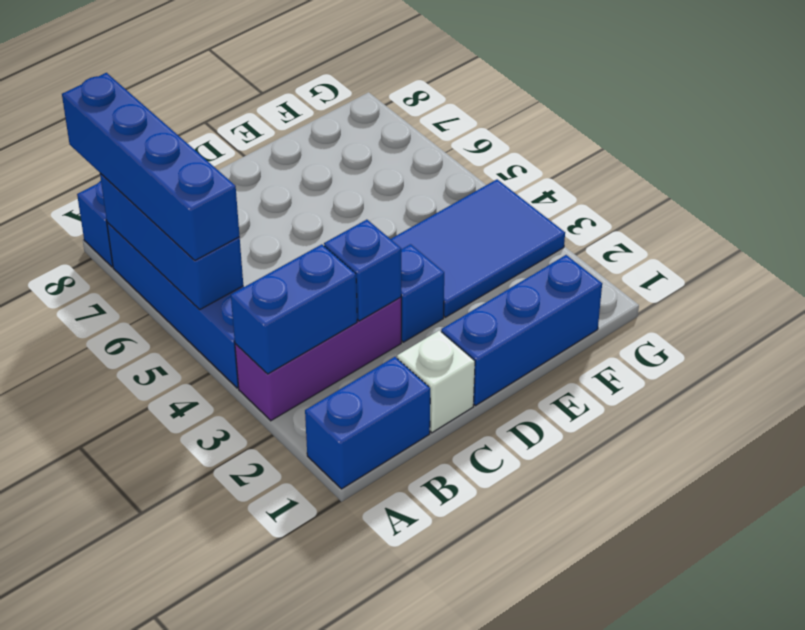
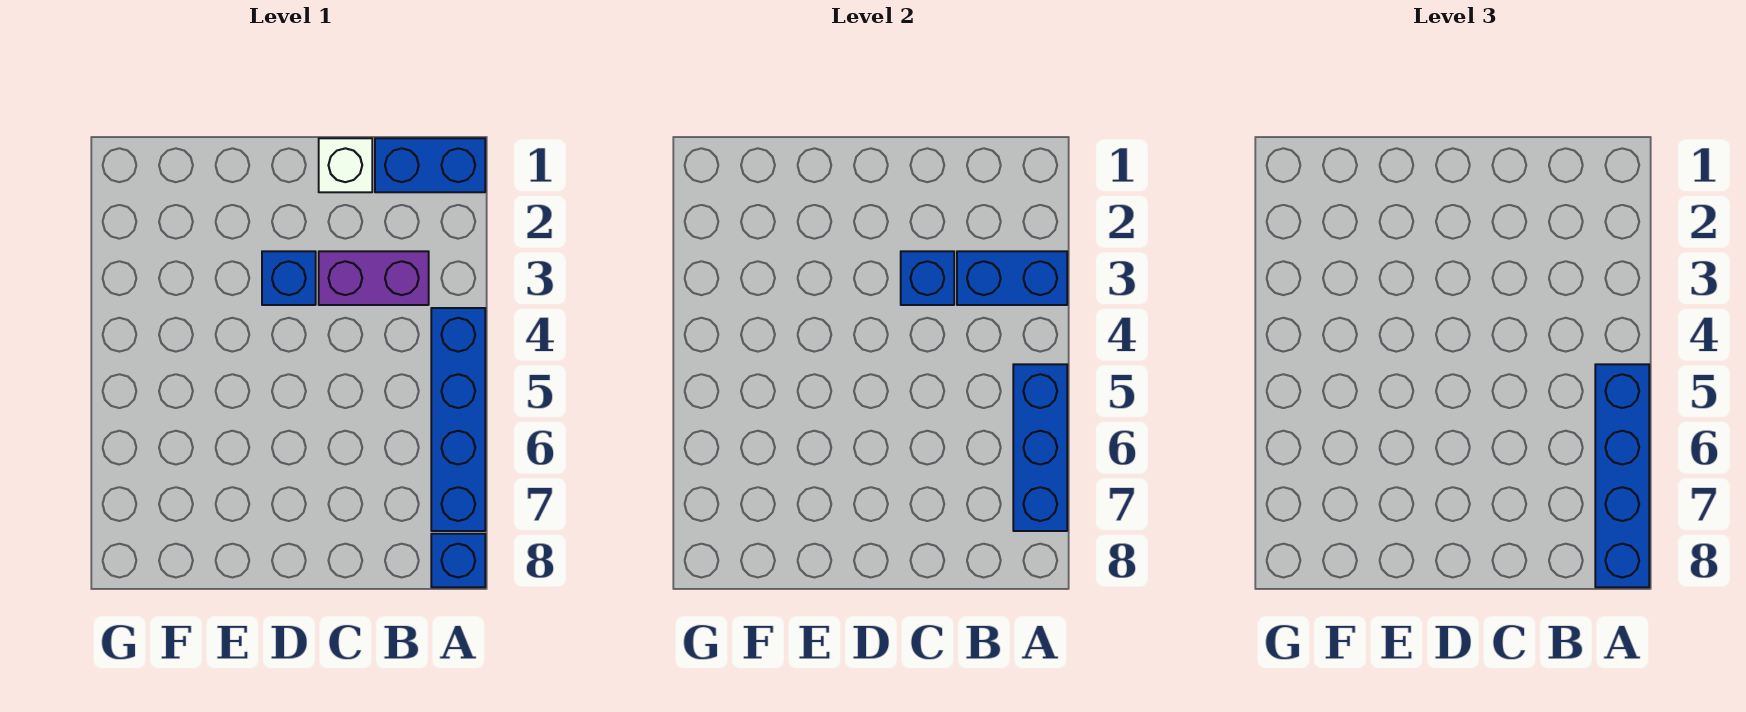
purple brick A3:C3 level 1 -> purple brick B3:C3 level 1
blue brick D1:F1 level 1 -> none
blue tile E3:G4 level 1 -> none

